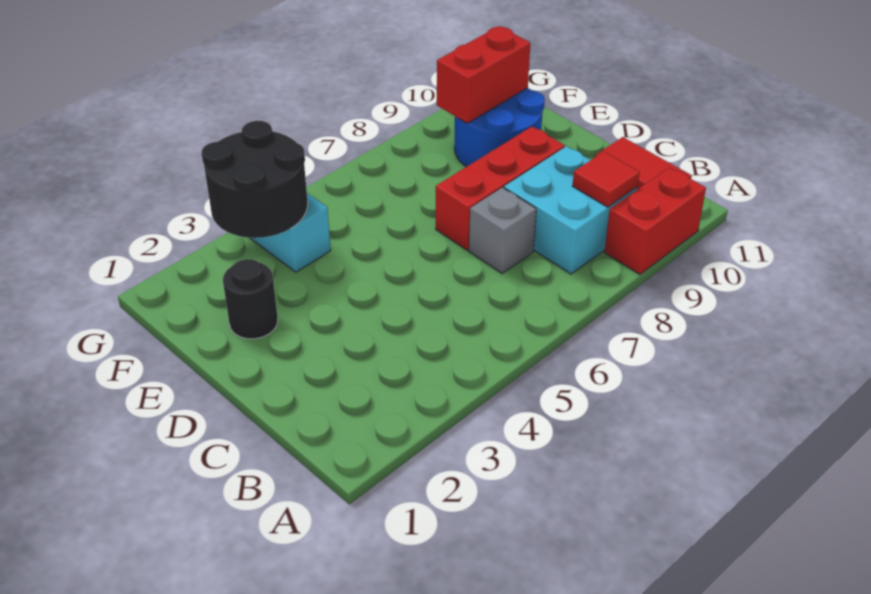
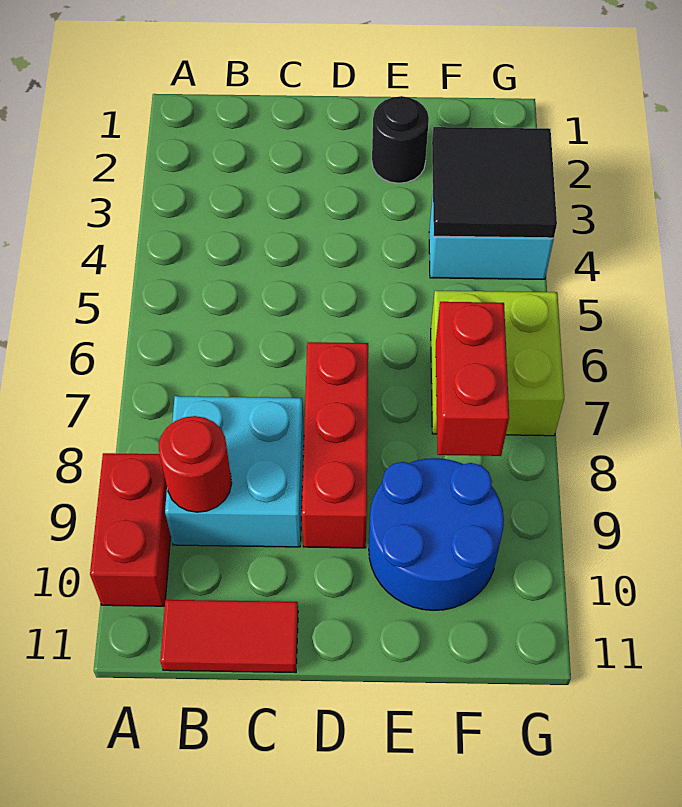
red tile B9 level 2 -> red round brick B9 level 2
grey brick C7 level 1 -> none
black round brick F3:G4 level 2 -> black tile F3:G4 level 2
none -> lime brick F6:G7 level 1
red brick F9:F10 level 2 -> red brick F7:F8 level 2

